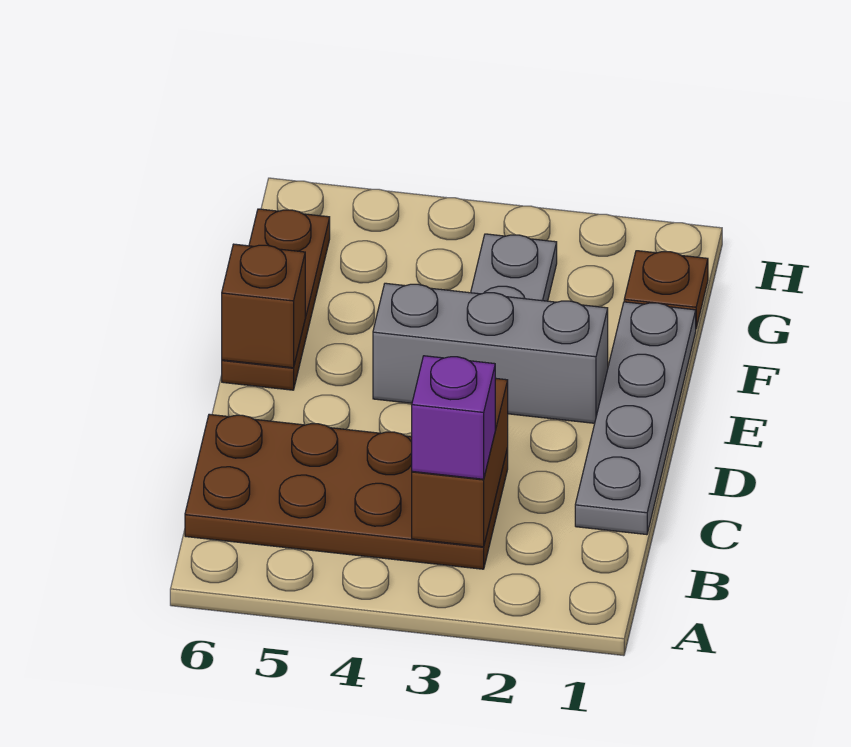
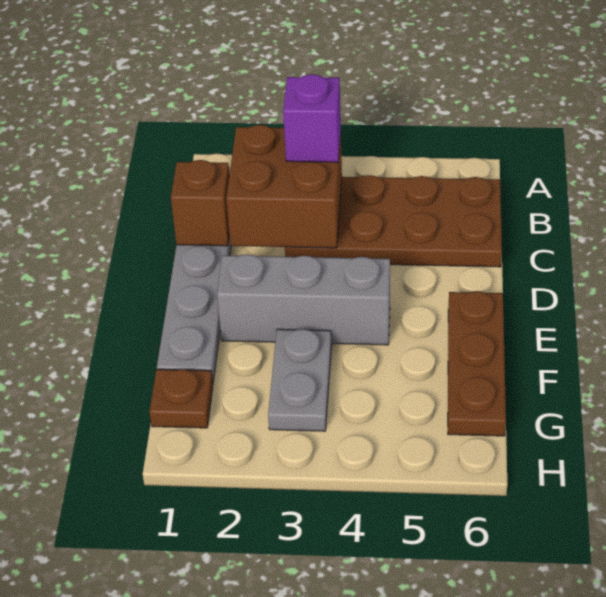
brown brick B3:C3 level 2 -> brown brick B2:C3 level 2
brown brick E6 level 2 -> brown brick C1 level 2

